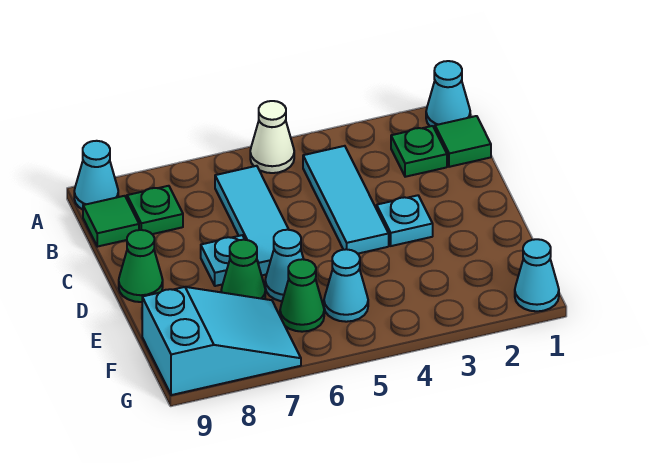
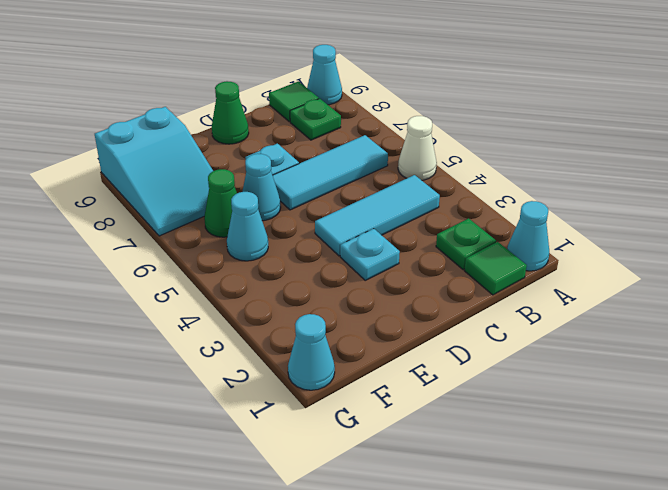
green cone E7 level 1 -> none

